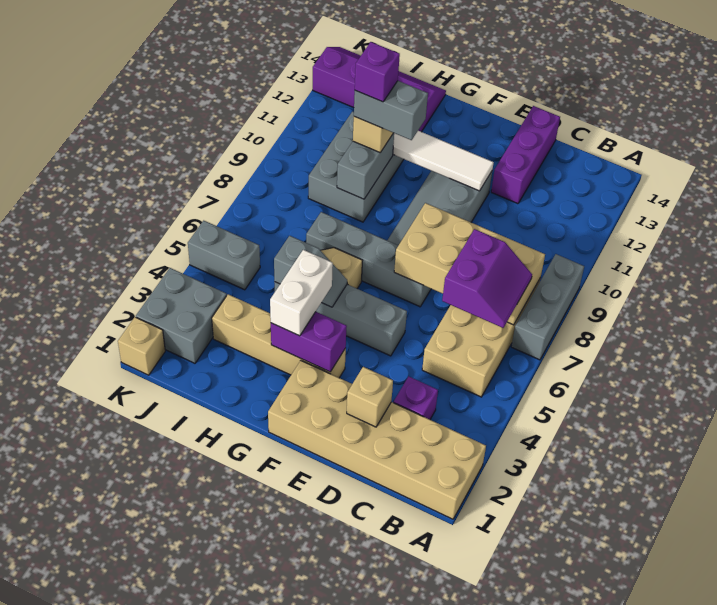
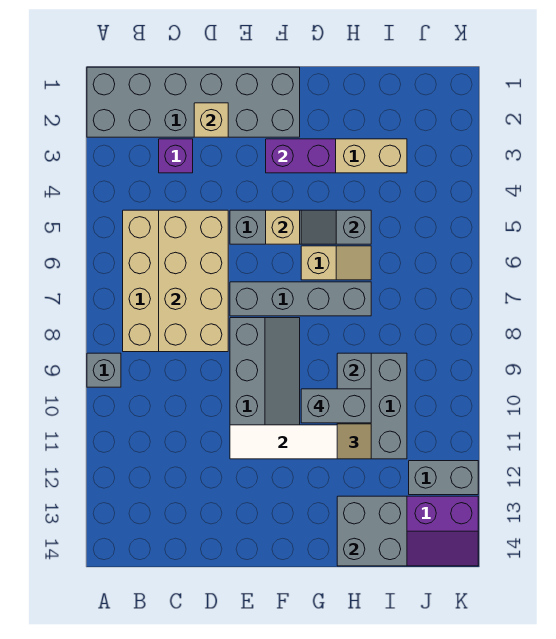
tan brick A1:F2 level 1 -> grey brick A1:F2 level 1
grey brick A7:A9 level 1 -> grey brick A9 level 1
purple slope B6:C7 level 3 top C -> none
tan brick B7:E8 level 2 -> tan brick C5:D8 level 2
purple brick D12:D14 level 1 -> none
white brick G3:G4 level 3 -> none
purple brick H10 level 5 -> none
grey brick J2:K3 level 1 -> grey brick H13:I14 level 2
grey brick J5:K5 level 1 -> grey brick J12:K12 level 1
tan brick K1 level 1 -> tan brick F5 level 2

